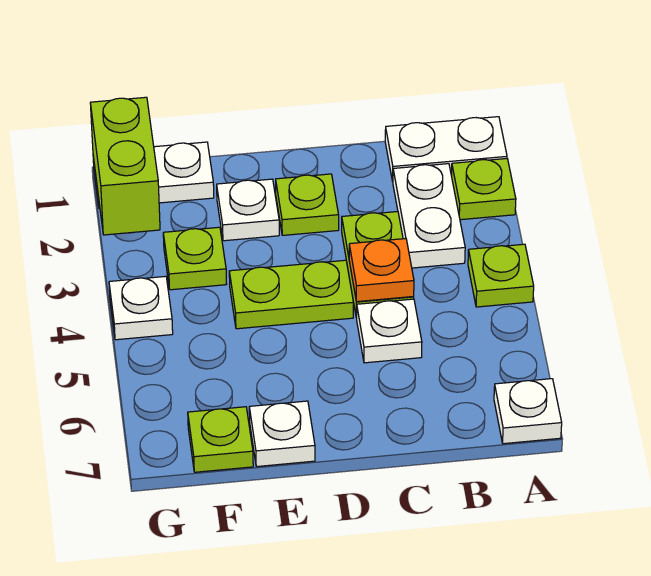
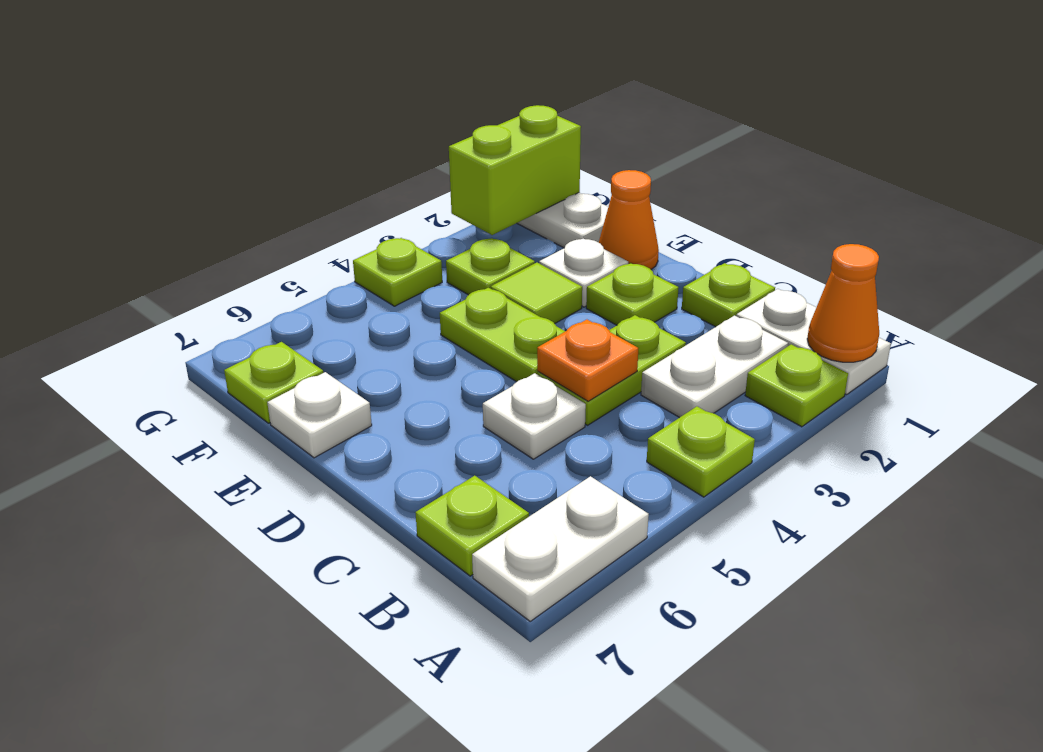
none -> orange cone A1 level 2
white plate A7 level 1 -> white plate A6:A7 level 1
none -> lime plate B7 level 1
none -> lime plate C1 level 1
none -> orange cone E1 level 1
none -> lime tile E3 level 1
white plate G4 level 1 -> lime plate G4 level 1

